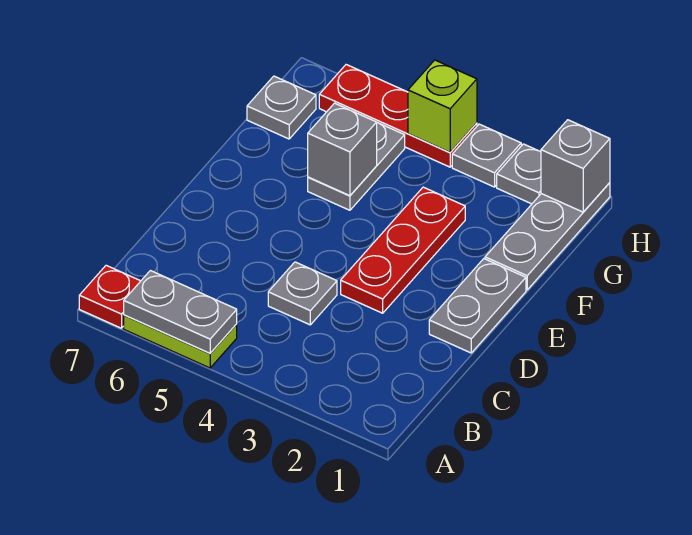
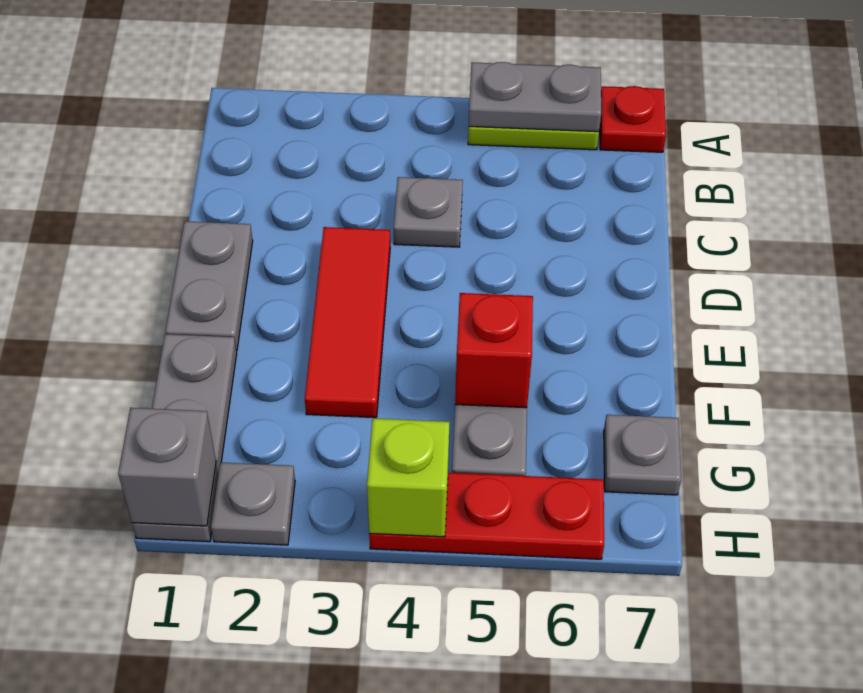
red plate D3:F3 level 1 -> red tile D3:F3 level 1
grey brick F5 level 2 -> red brick F5 level 2
grey plate H3 level 1 -> none

